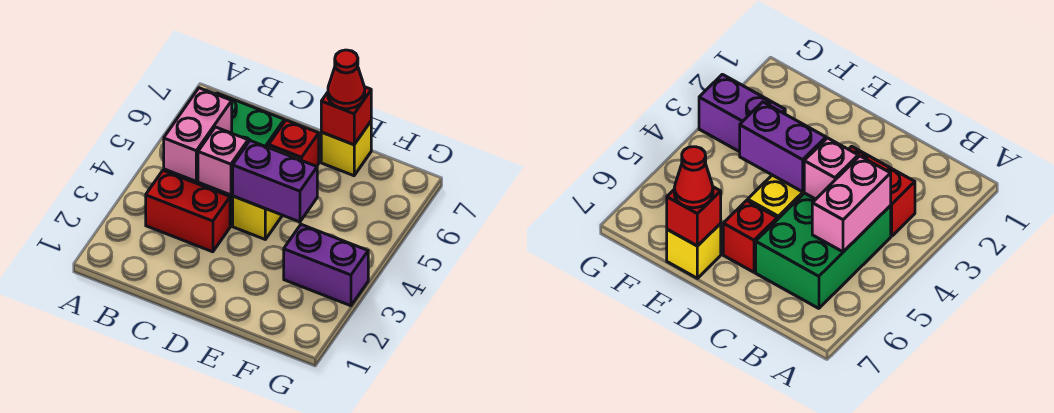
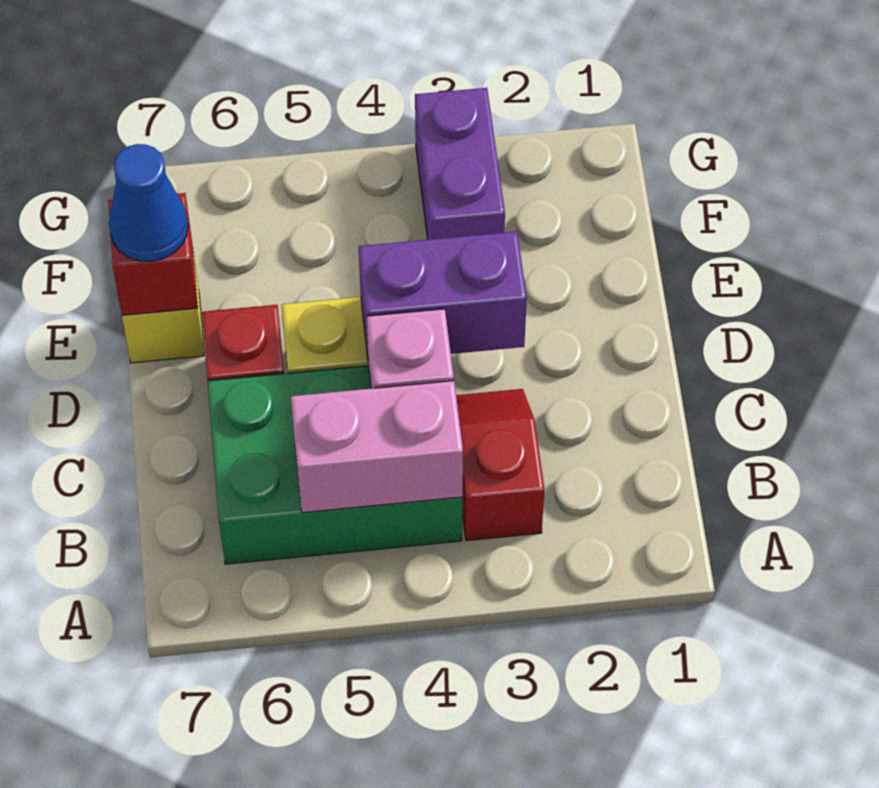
red brick B3:C3 level 1 -> red slope B3:C3 level 1 top B
purple brick D4:E4 level 2 -> purple brick D3:D4 level 2
red cone E7 level 3 -> blue cone E7 level 3

